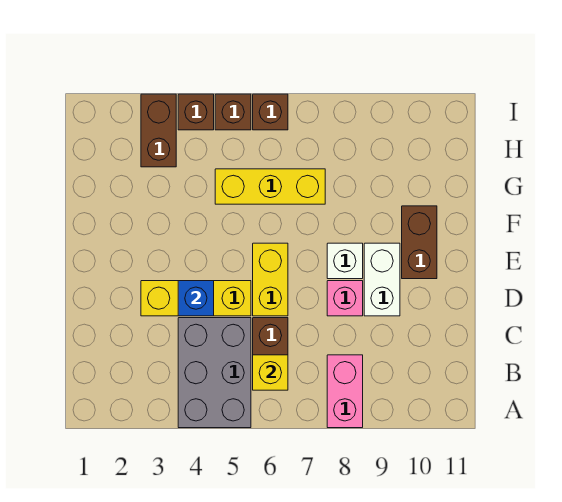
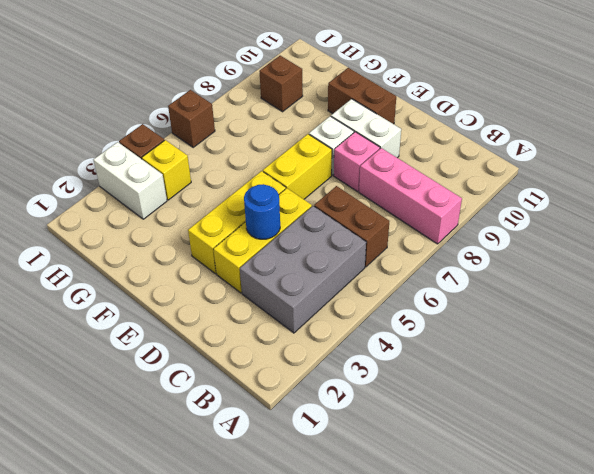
grey brick A4:C5 level 1 -> grey brick B3:C5 level 1
pink brick A8:B8 level 1 -> pink brick A8:C8 level 1
yellow brick B6 level 2 -> yellow brick H4 level 1
blue brick D4 level 2 -> blue round brick D4 level 2
yellow brick D6:E6 level 1 -> yellow brick E6:E7 level 1
yellow brick G5:G7 level 1 -> yellow brick E3:E5 level 1
brown brick H3:I3 level 1 -> white brick H3:I3 level 1
brown brick I5 level 1 -> brown brick H9 level 1

